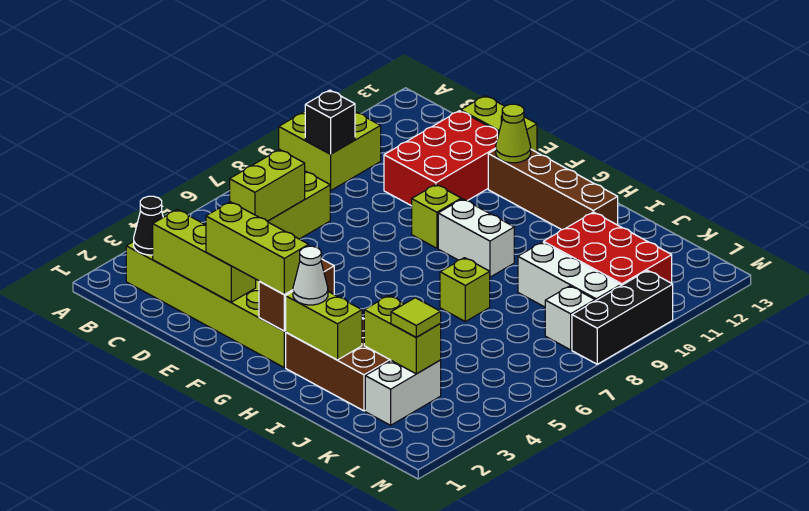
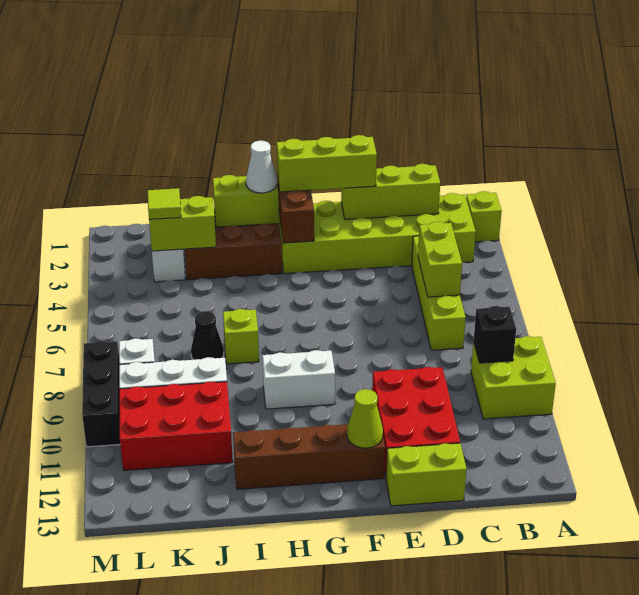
black cone B2 level 2 -> black cone J7 level 1
lime brick F9 level 1 -> lime brick A2 level 1

